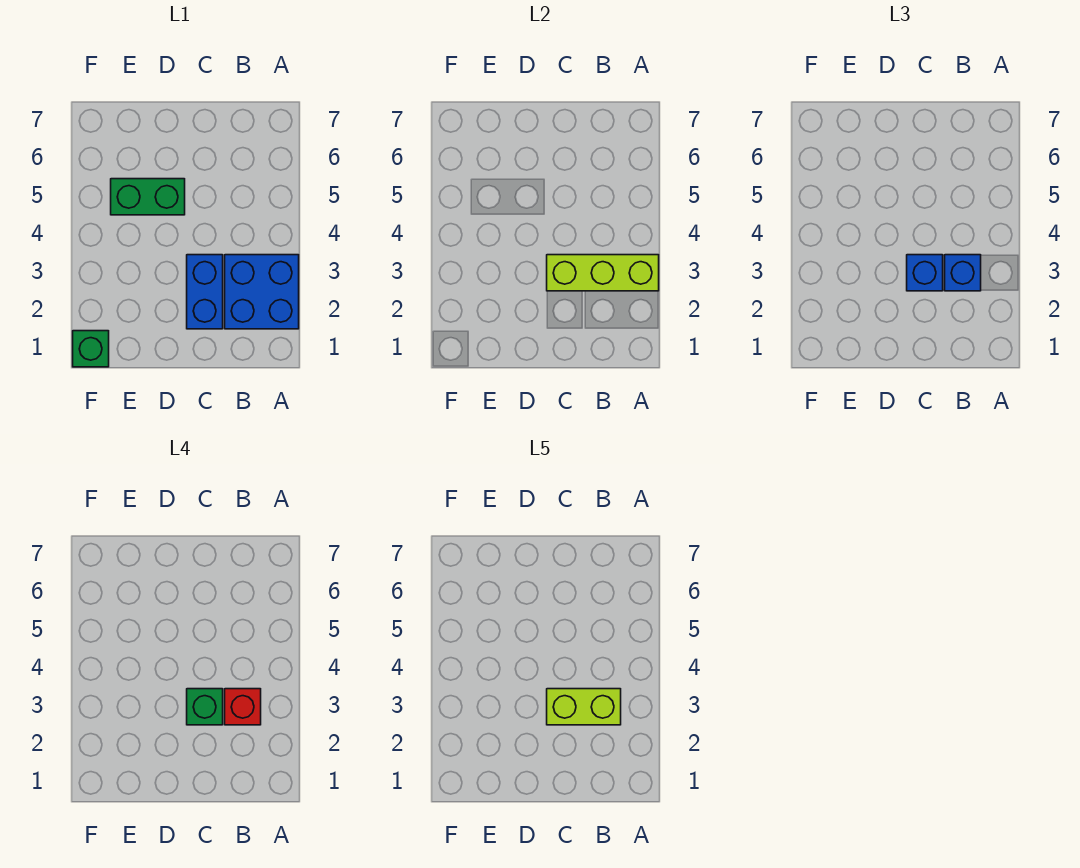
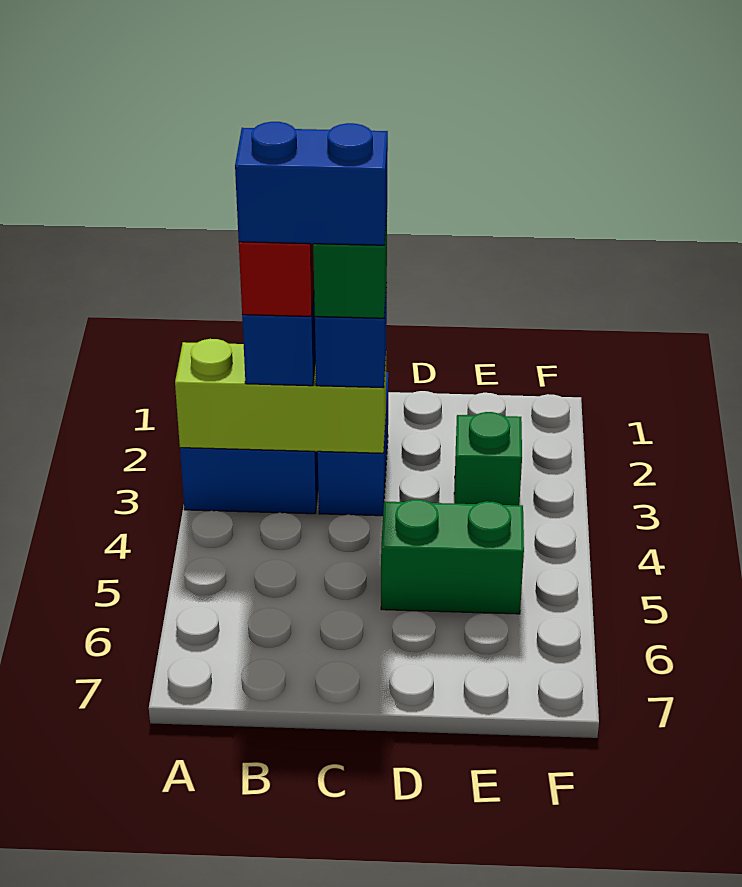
lime brick B3:C3 level 5 -> blue brick B3:C3 level 5
green brick F1 level 1 -> green brick E3 level 1

